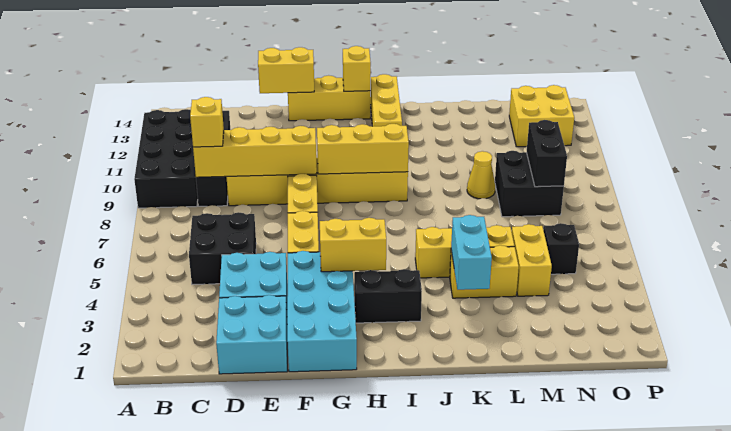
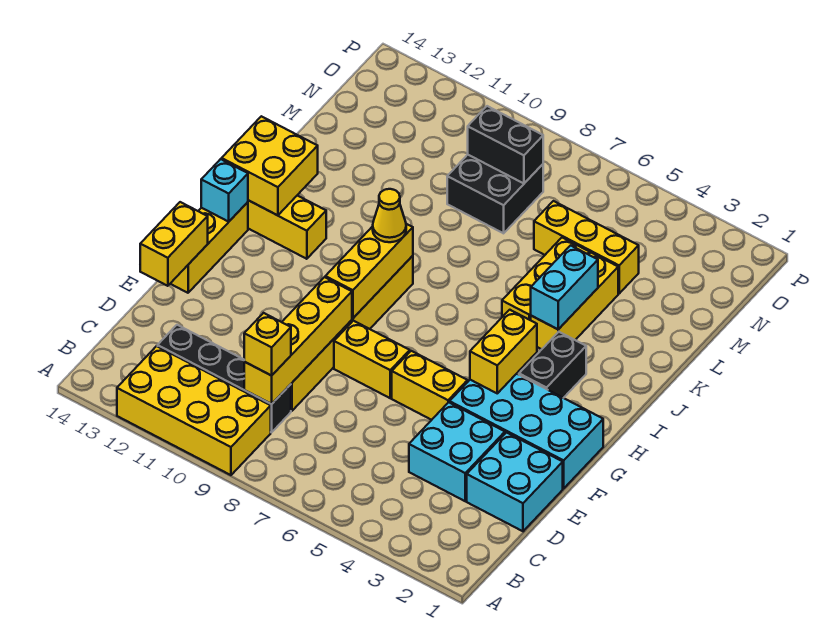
black brick A9:B12 level 1 -> yellow brick A9:B12 level 1
black brick C5:D6 level 1 -> none
yellow brick H14 level 2 -> cyan brick H14 level 2
cyan brick K3:K4 level 2 -> cyan brick J4:K4 level 2
yellow brick K4:L4 level 1 -> yellow brick J4:L4 level 1
yellow cone L9 level 1 -> yellow cone I9 level 3
yellow brick M4:M5 level 1 -> yellow brick M4:M6 level 1
black brick N5 level 1 -> none
yellow brick N12:O13 level 1 -> yellow brick I13:J14 level 2

